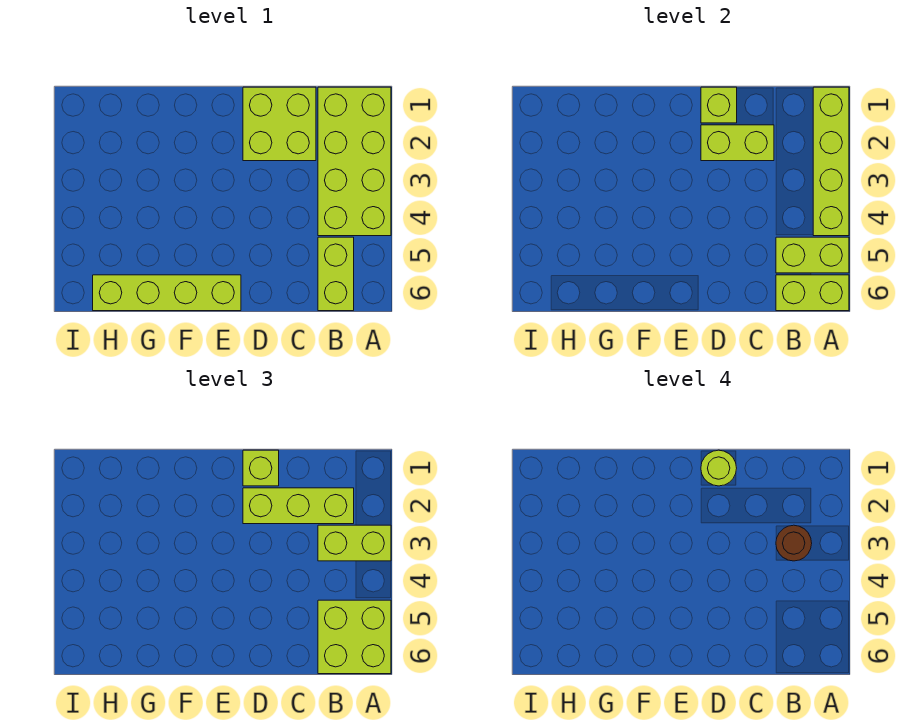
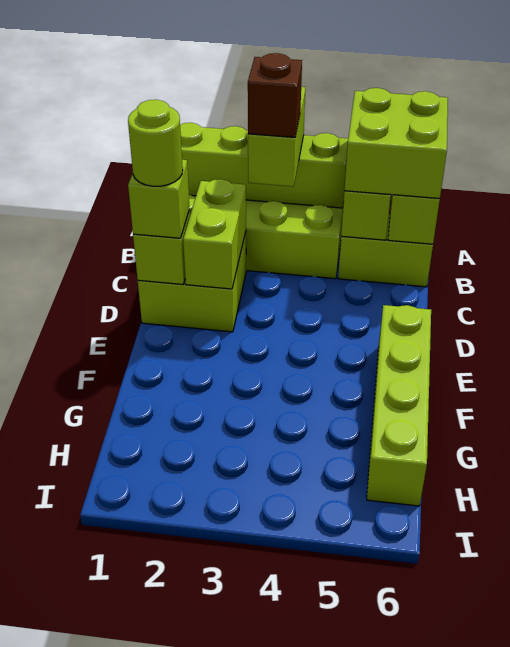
lime brick B2:D2 level 3 -> none
brown round brick B3 level 4 -> brown brick B3 level 4

